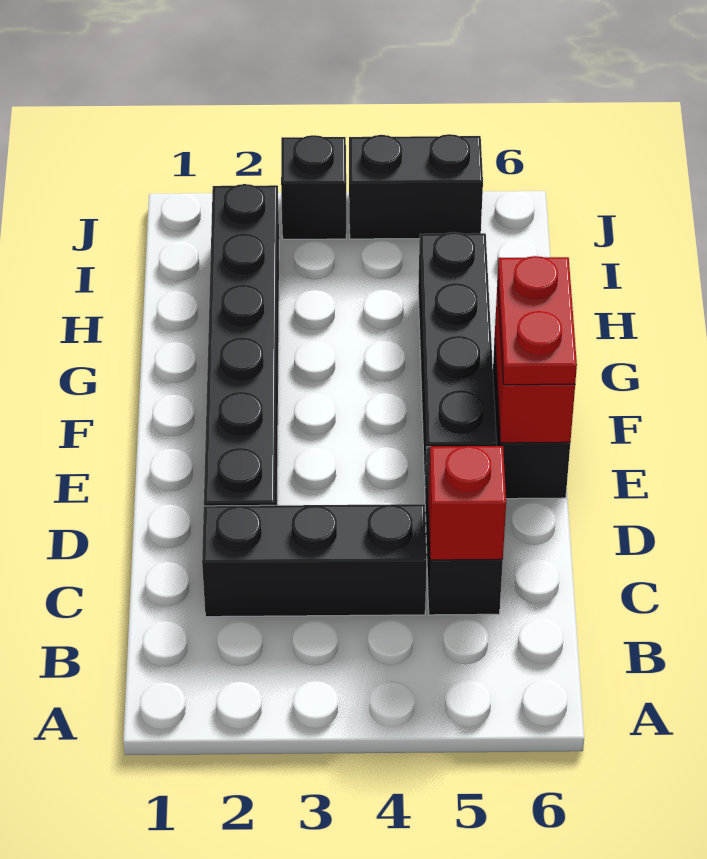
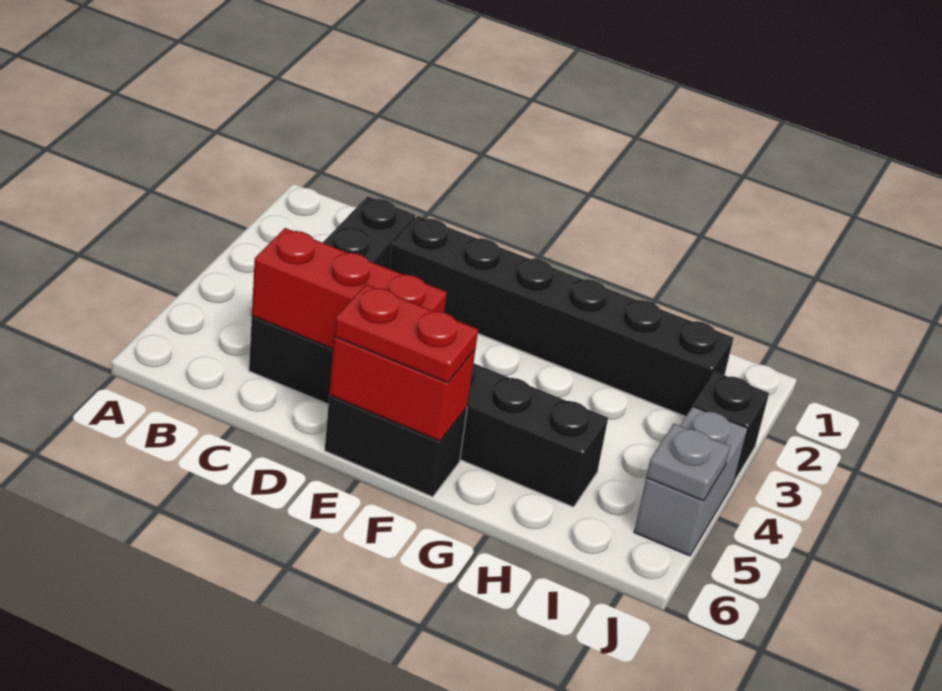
red brick C5 level 2 -> red brick C5:E5 level 2
black brick J4:J5 level 1 -> grey brick J4:J5 level 1
none -> grey plate J5 level 2

